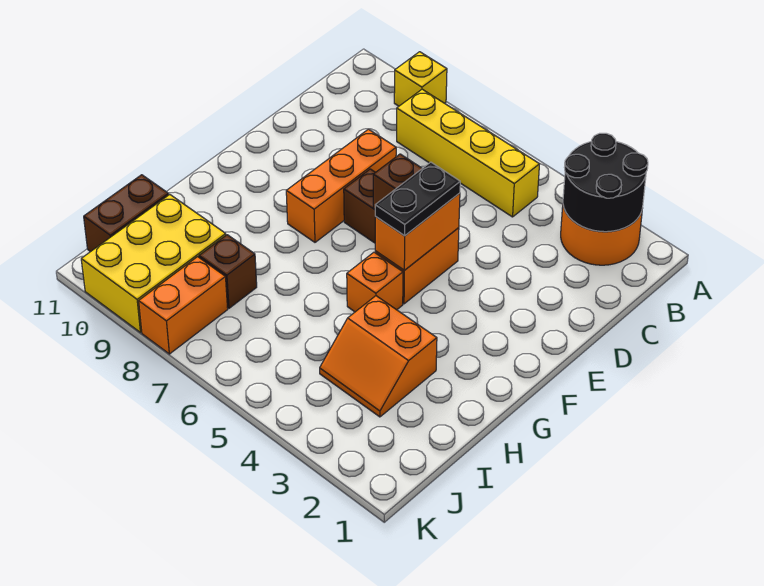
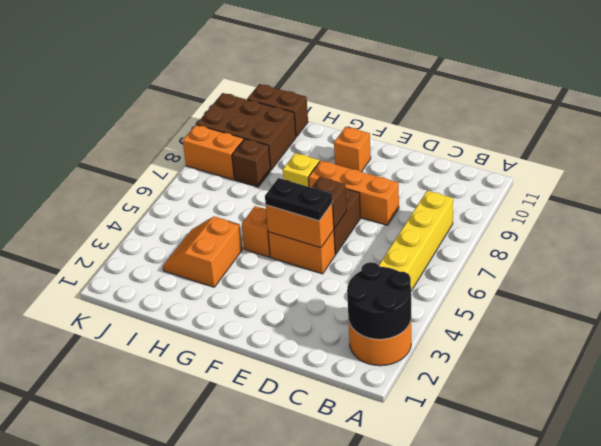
yellow brick A9 level 1 -> yellow brick G8 level 1
none -> orange brick F10 level 1
yellow brick I9:K10 level 1 -> brown brick I9:K10 level 1

